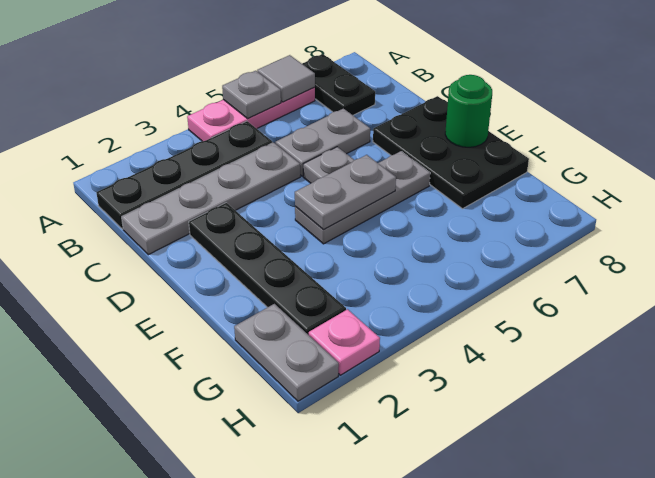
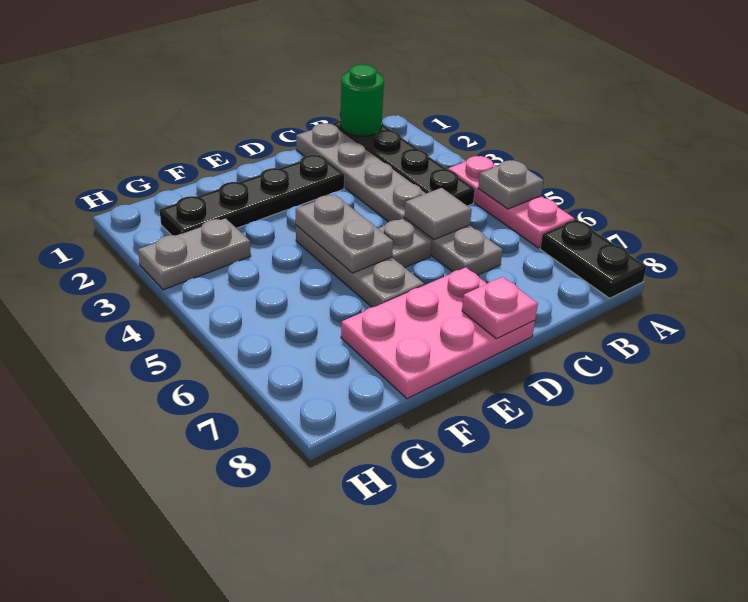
grey tile A6 level 2 -> grey tile C5 level 2
black plate A7:B7 level 1 -> black plate A7:A8 level 1
black plate D7:F8 level 1 -> pink plate D7:F8 level 1
green round brick E8 level 2 -> green round brick B1 level 2
grey plate G1:H1 level 1 -> grey plate G3:H3 level 1
pink plate H2 level 1 -> pink plate D8 level 2

